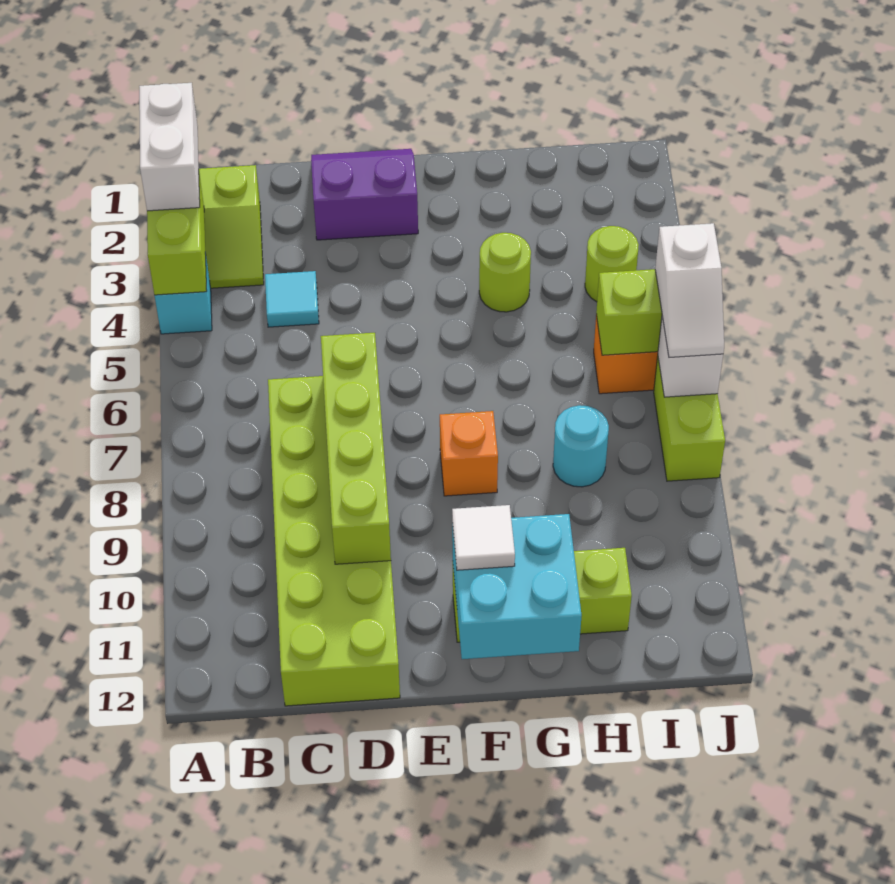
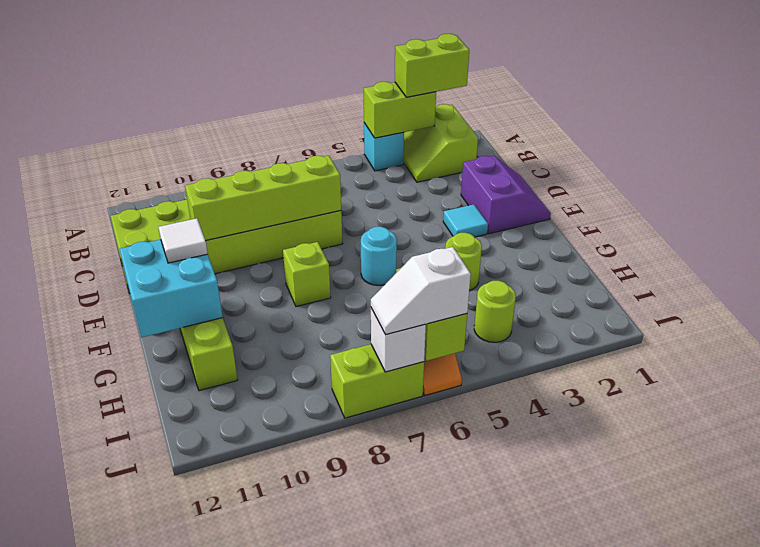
white brick A2:A3 level 3 -> lime brick A2:A3 level 3
cyan tile C4 level 1 -> cyan tile E3 level 1
orange brick F8 level 1 -> lime brick F8 level 1
cyan round brick H8 level 1 -> cyan round brick F6 level 1

